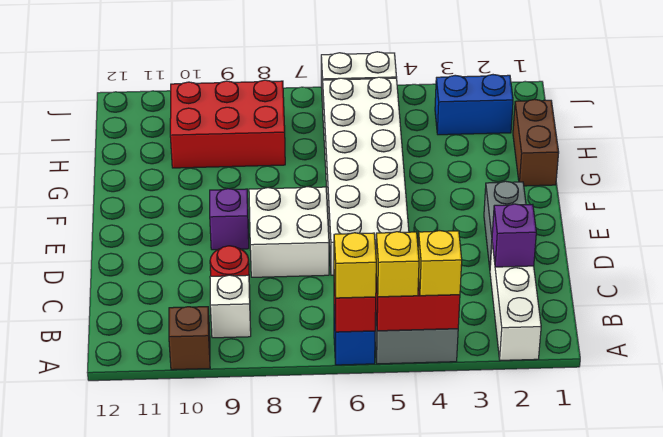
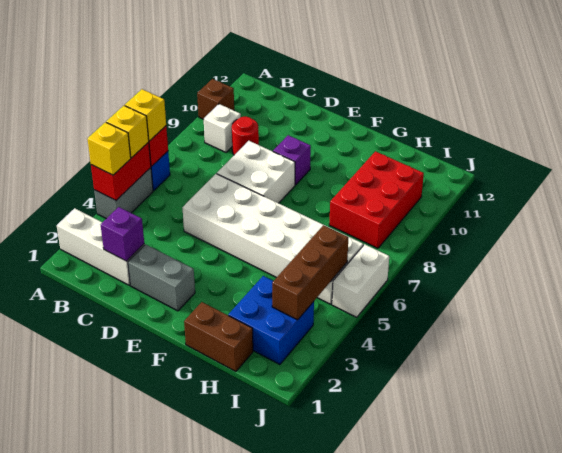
blue brick I2:I3 level 1 -> blue brick H2:I3 level 1
none -> brown brick I3:I5 level 2

